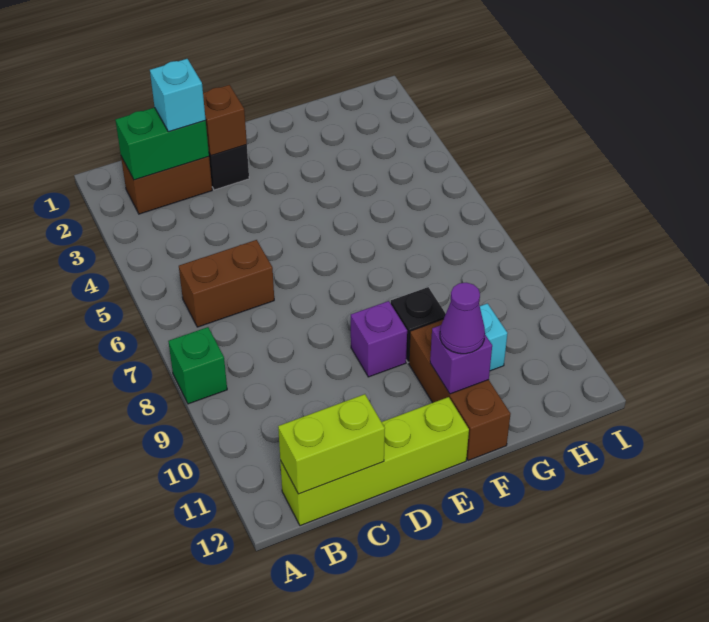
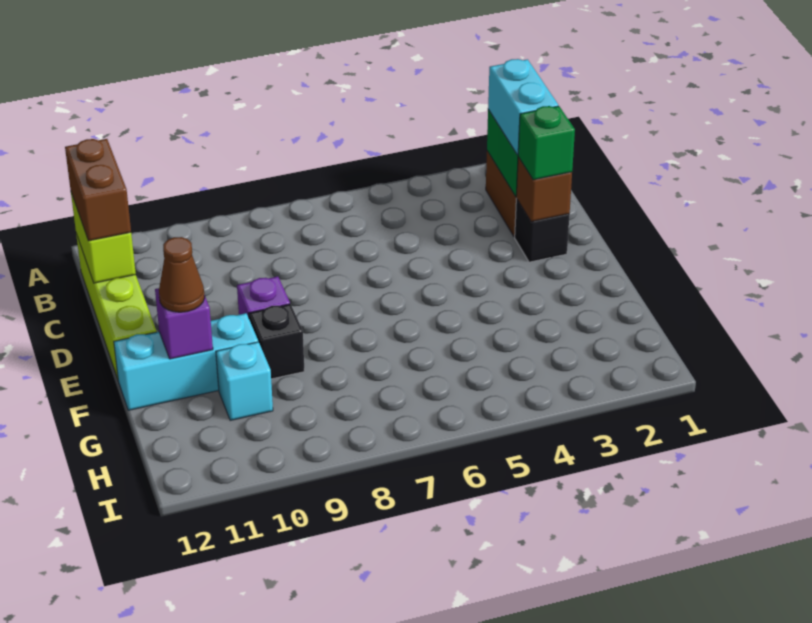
green brick A8 level 1 -> green brick D2 level 3
brown brick B6:C6 level 1 -> brown brick B12:C12 level 3
cyan brick C2 level 3 -> cyan brick B2:C2 level 3
brown brick F10:F12 level 1 -> cyan brick F10:F12 level 1
purple cone F11 level 3 -> brown cone F11 level 3

